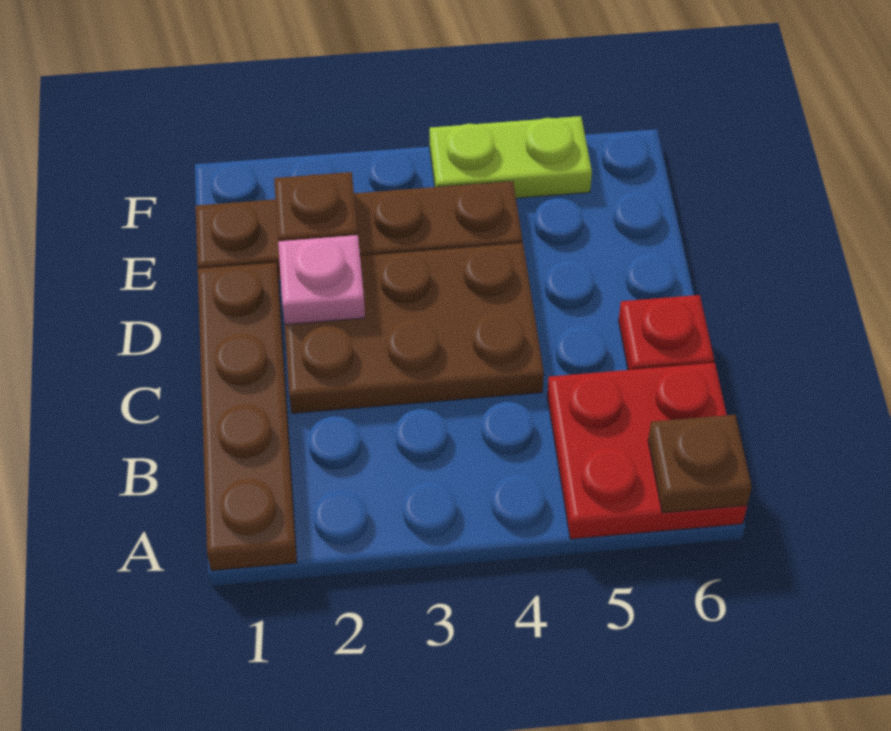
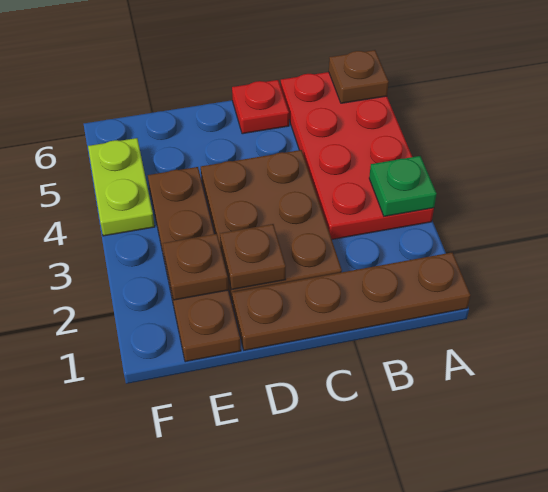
none -> green plate A3 level 2
red plate A5:B6 level 1 -> red plate A3:B6 level 1
pink plate D2 level 2 -> brown plate D2 level 2

